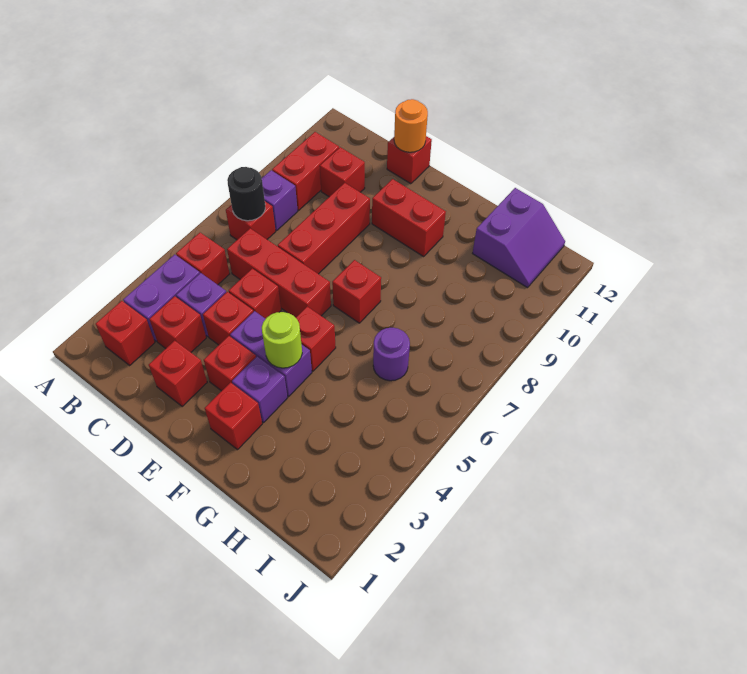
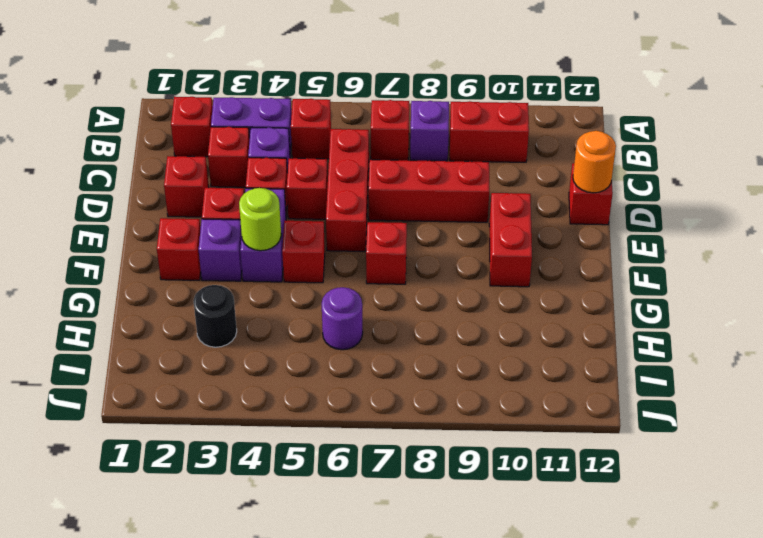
black round brick B7 level 2 -> black round brick H3 level 1
red brick C10 level 1 -> none
purple slope H11:I12 level 1 top H -> none

